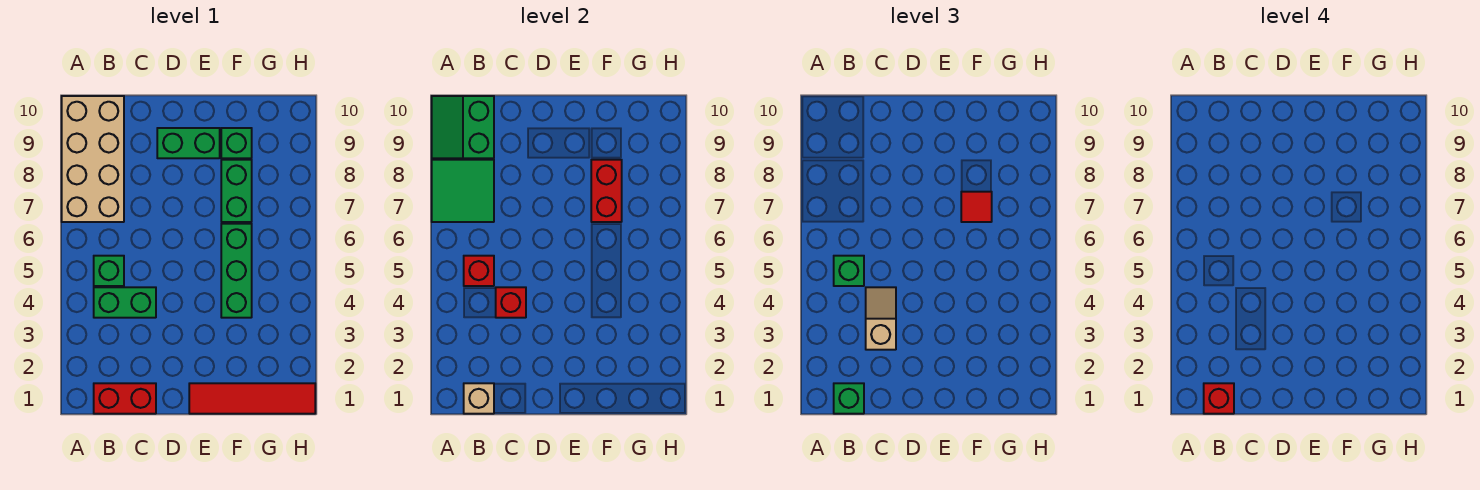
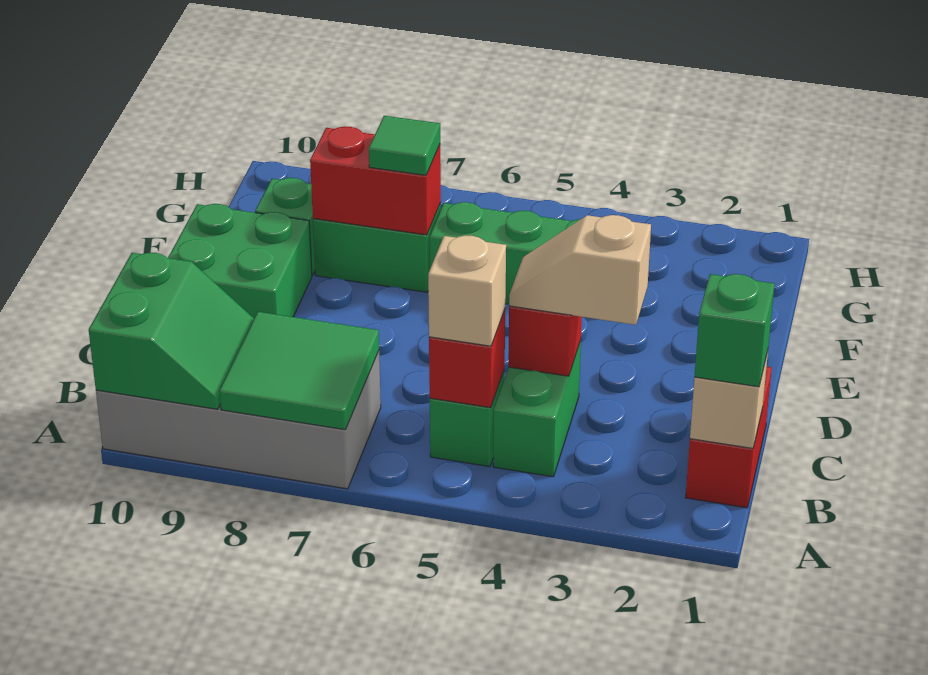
tan brick A7:B10 level 1 -> grey brick A7:B10 level 1
green slope A9:B10 level 2 top B -> green slope A9:B10 level 2 top 10
red brick B1 level 4 -> none
green brick B5 level 3 -> tan brick B5 level 3
green brick D9:E9 level 1 -> green brick D9:E10 level 1
red tile E1:H1 level 1 -> none
red tile F7 level 3 -> green tile F7 level 3

